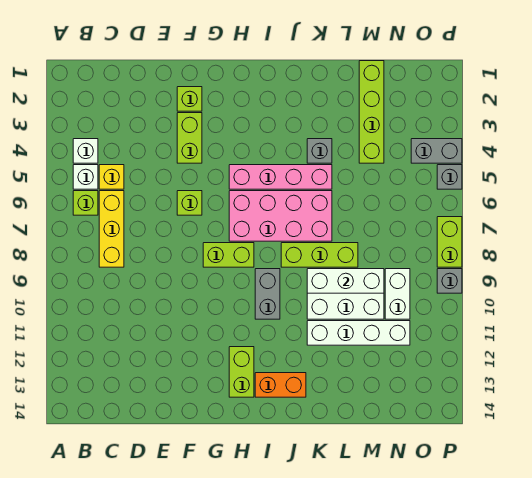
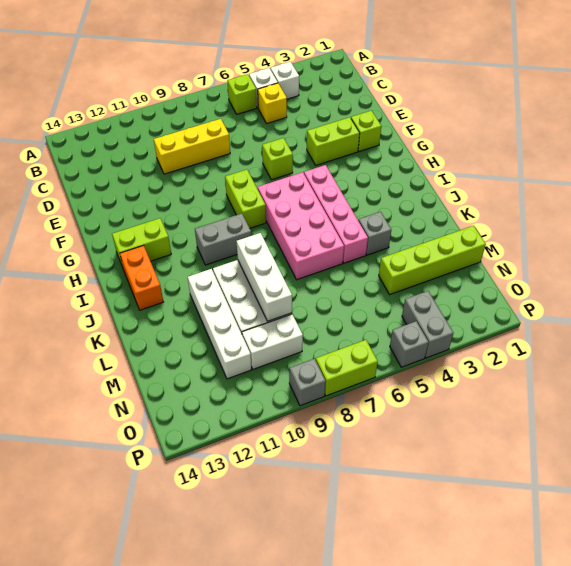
yellow brick C6:C8 level 1 -> yellow brick D8:D10 level 1
lime brick J8:L8 level 1 -> none

